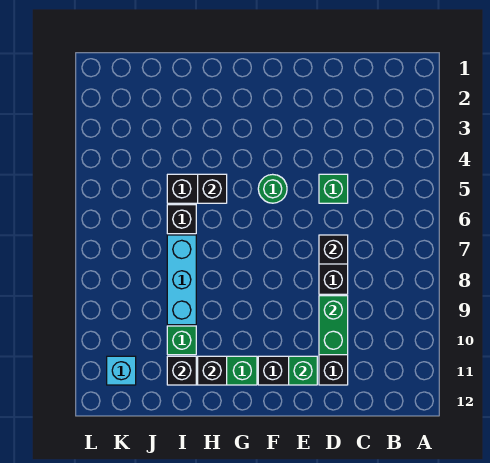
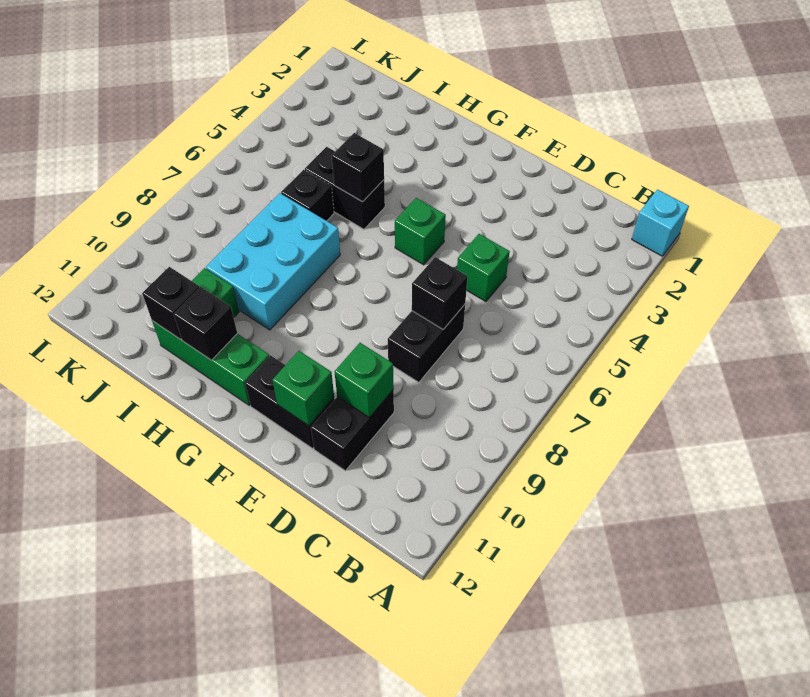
green brick D9:D10 level 2 -> green brick D10 level 2
green round brick F5 level 1 -> green brick F5 level 1
cyan brick I7:I9 level 1 -> cyan brick H7:I9 level 1
cyan brick K11 level 1 -> cyan brick A1 level 1

